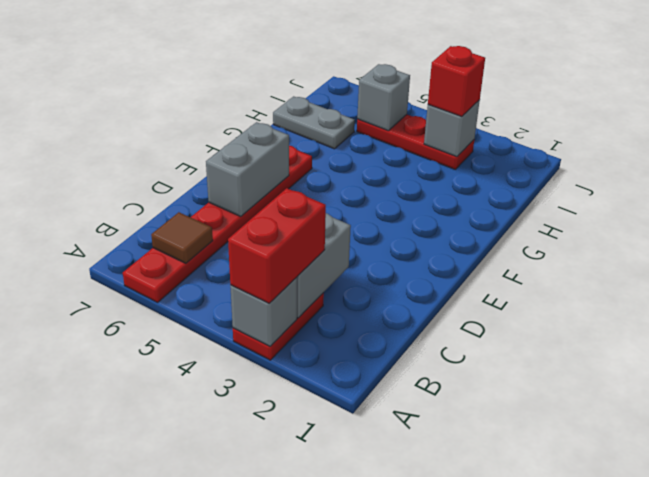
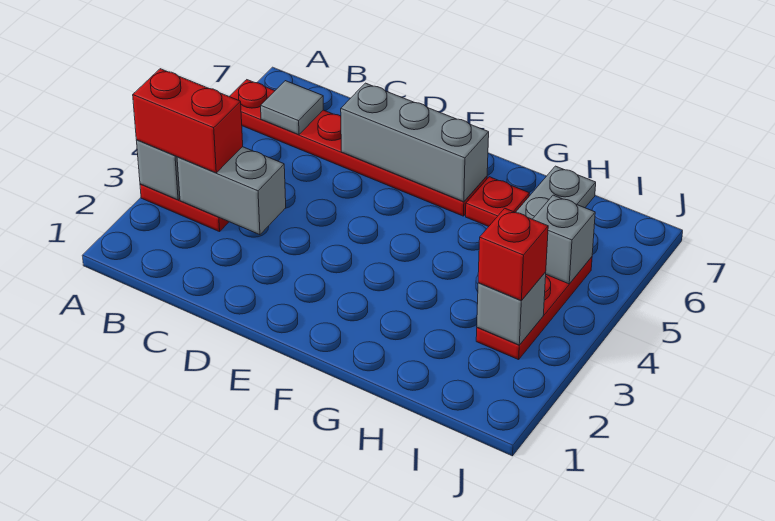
brown tile B6 level 2 -> grey tile B6 level 2
grey brick D6:E6 level 2 -> grey brick D6:F6 level 2
none -> red plate G6 level 1

